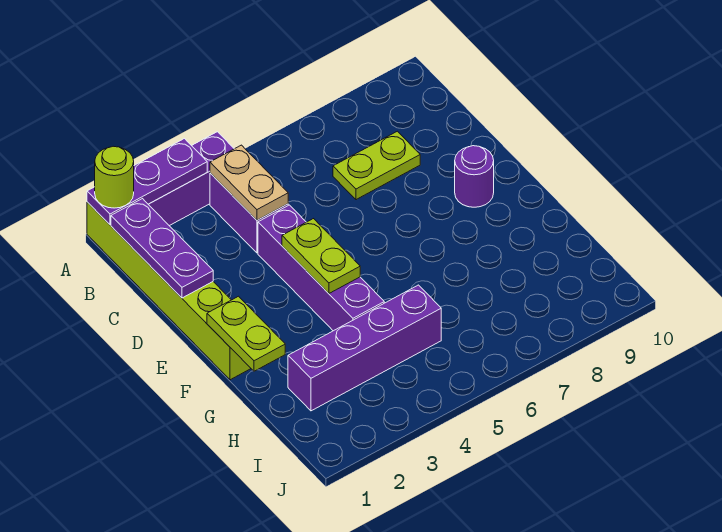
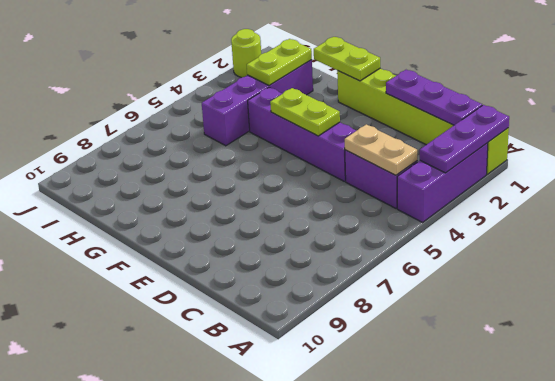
lime round brick A1 level 3 -> lime round brick J2 level 1
lime plate C7:C8 level 1 -> lime plate H2:H3 level 2
purple round brick E9 level 1 -> none

